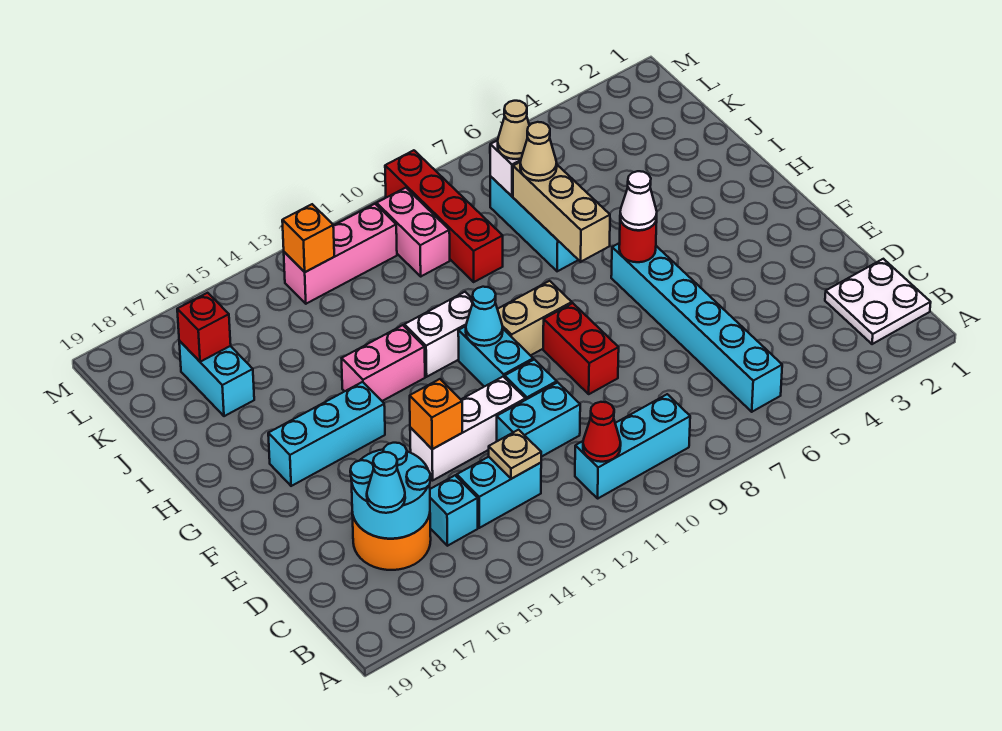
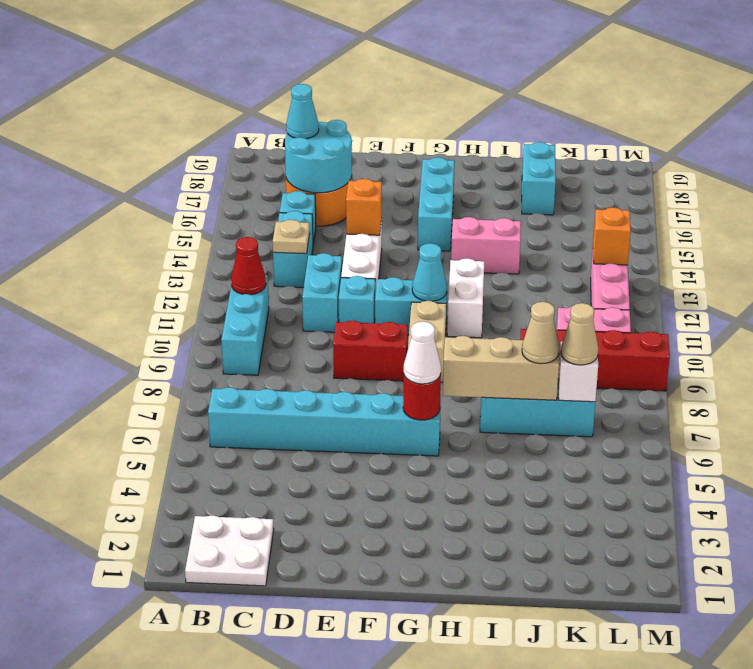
pink brick H13:H14 level 1 -> pink brick H14:I14 level 1
cyan brick J17:K17 level 1 -> cyan brick J17:J18 level 1
red brick K17 level 2 -> none

